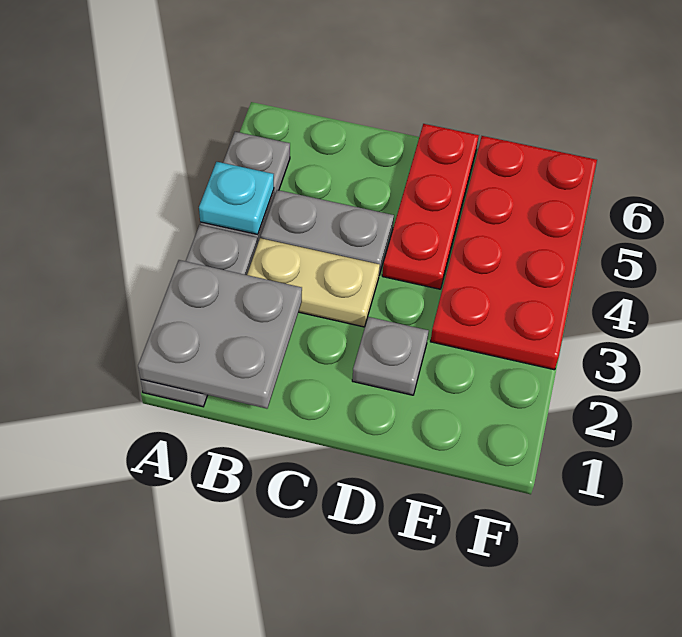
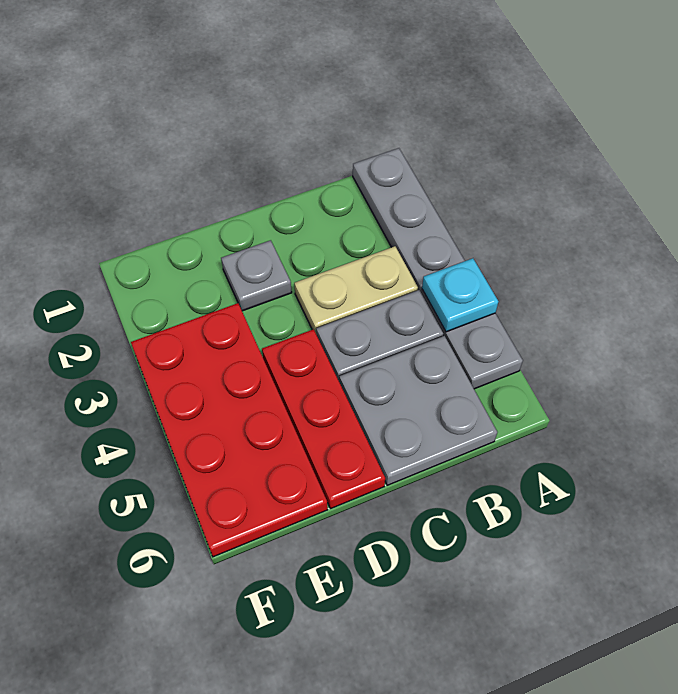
grey plate A1:B2 level 2 -> grey plate B5:C6 level 1

